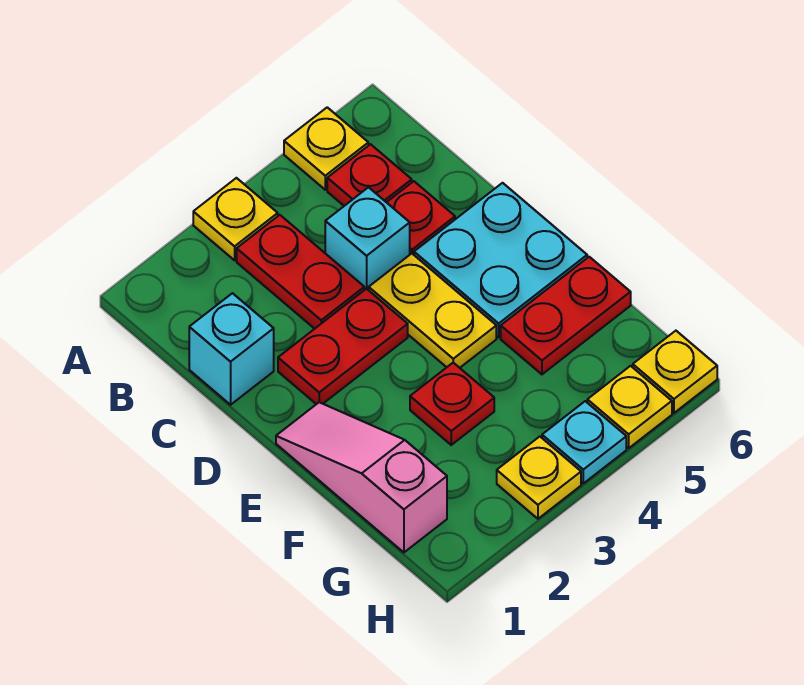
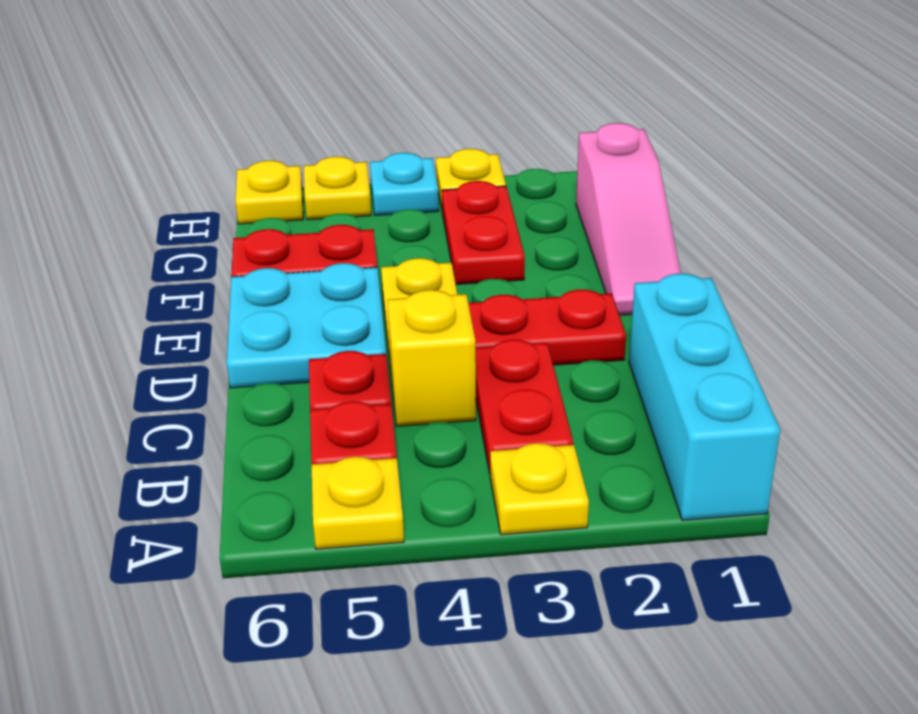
cyan brick C1 level 1 -> cyan brick A1:C1 level 1
cyan brick C4 level 1 -> yellow brick C4 level 1
red plate F3 level 1 -> red plate F3:G3 level 1

